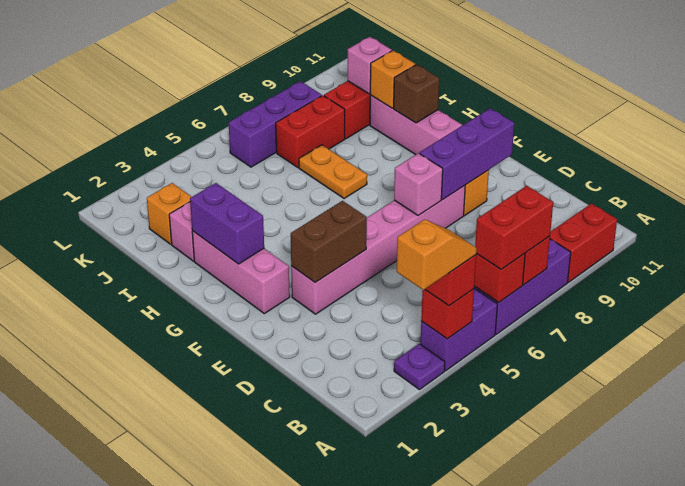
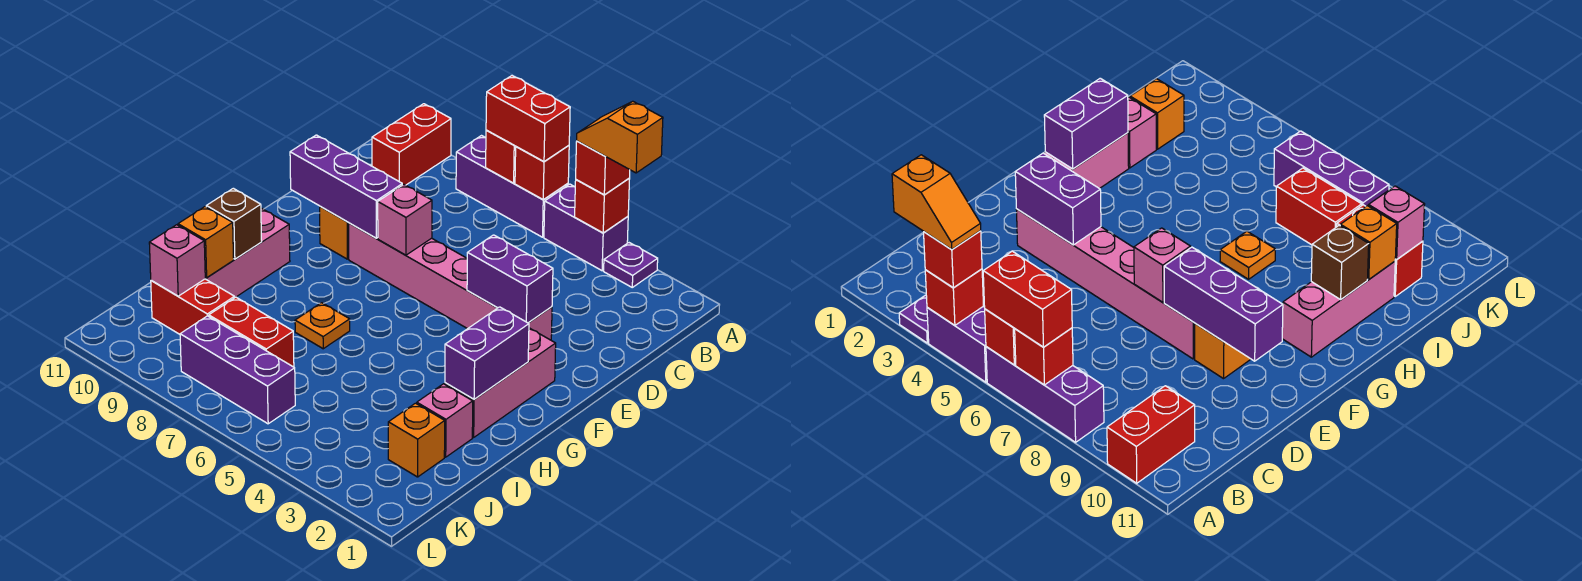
red brick A9:A10 level 1 -> red brick A10:B10 level 1
brown brick E3:E4 level 2 -> purple brick E3:E4 level 2
orange plate H7:I7 level 1 -> orange plate H7 level 1

